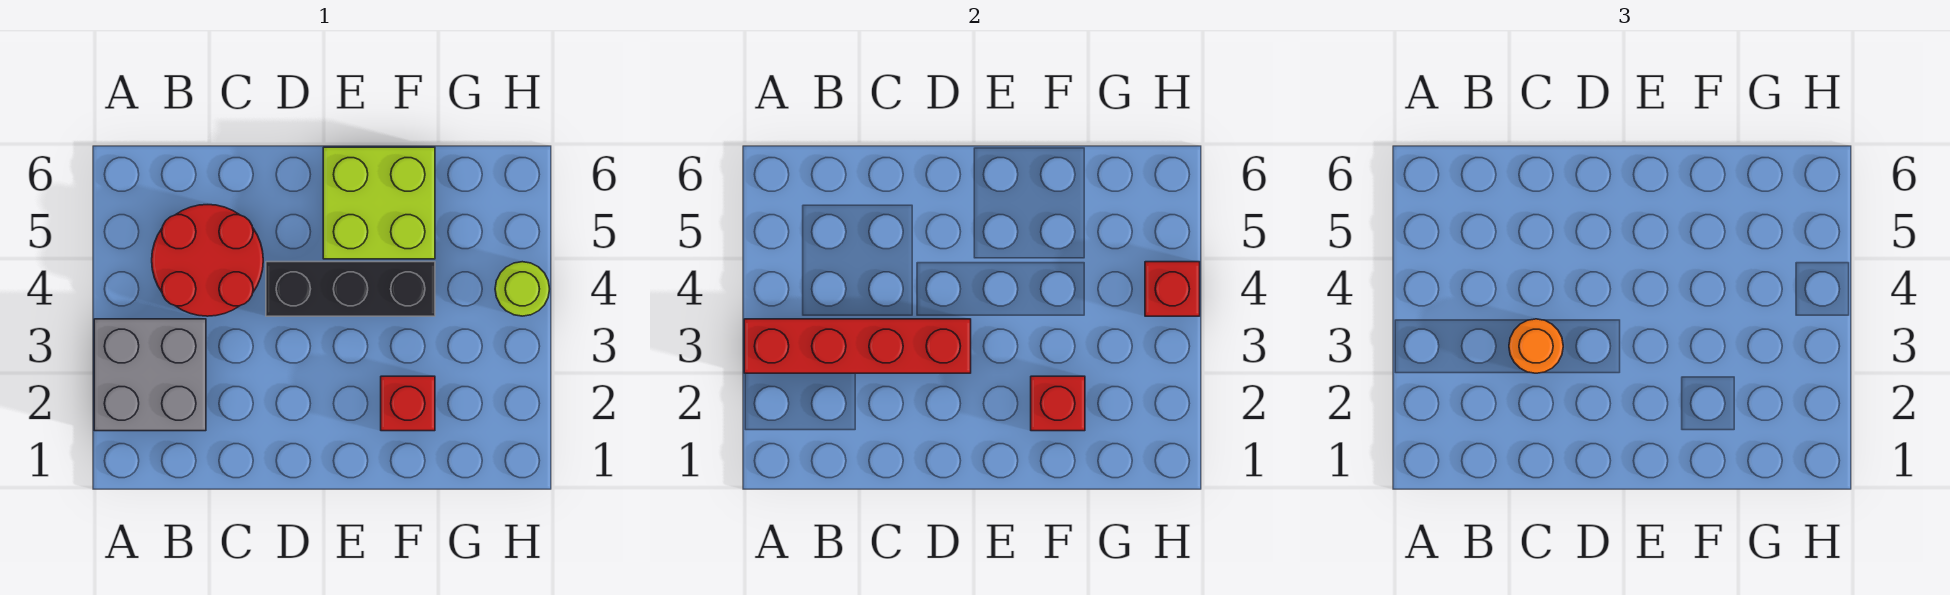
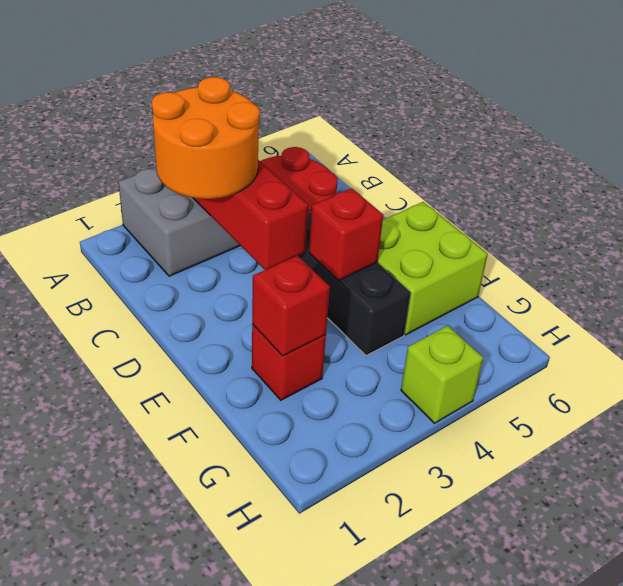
orange round brick C3 level 3 -> orange round brick B2:C3 level 3
lime round brick H4 level 1 -> lime brick H4 level 1
red brick H4 level 2 -> red brick E4 level 2

